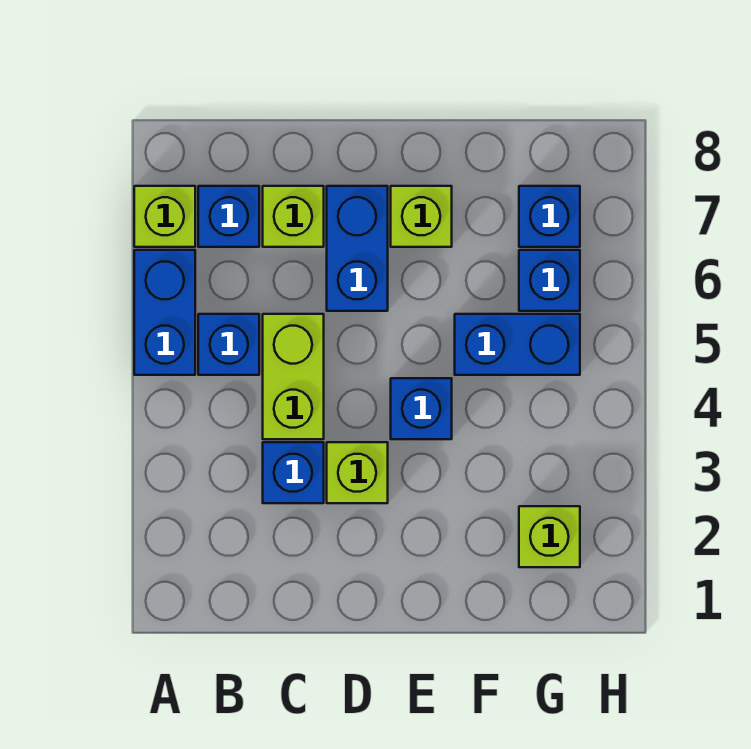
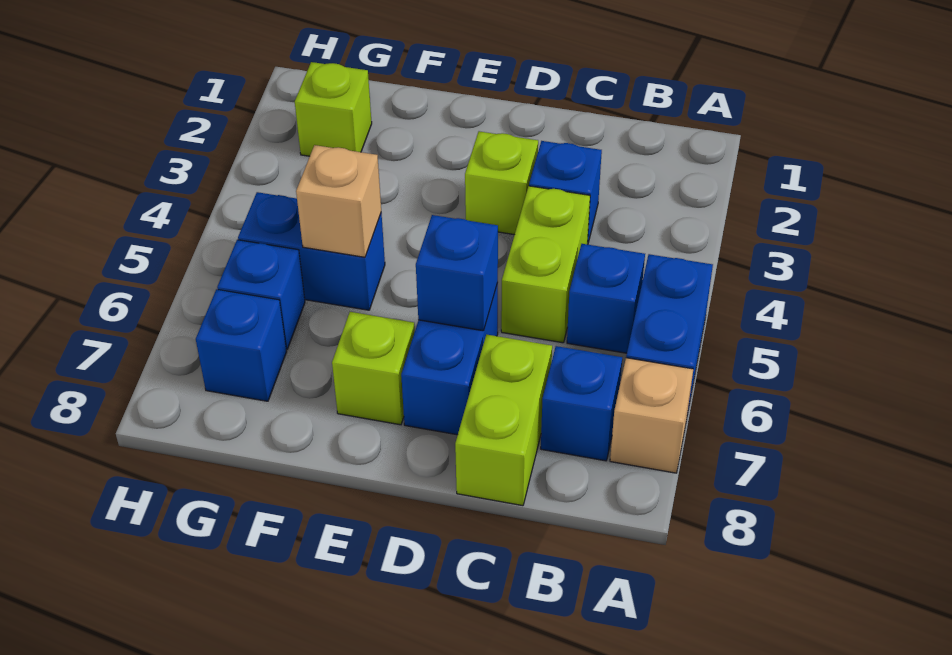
lime brick A7 level 1 -> tan brick A7 level 1
lime brick C7 level 1 -> lime brick C7:C8 level 1
blue brick E4 level 1 -> blue brick D6 level 2
none -> tan brick F5 level 2

